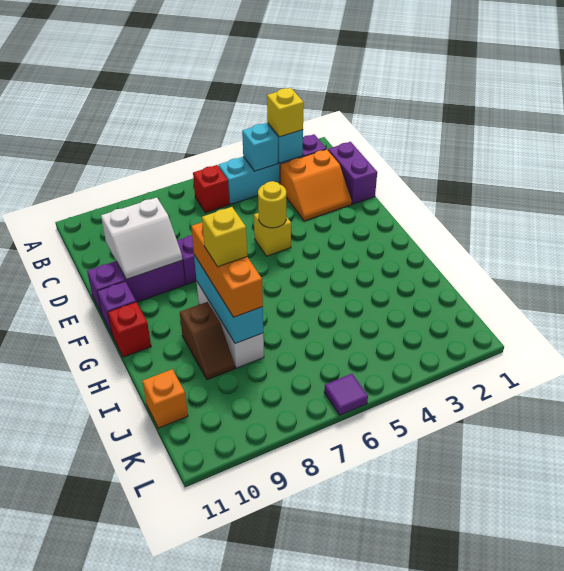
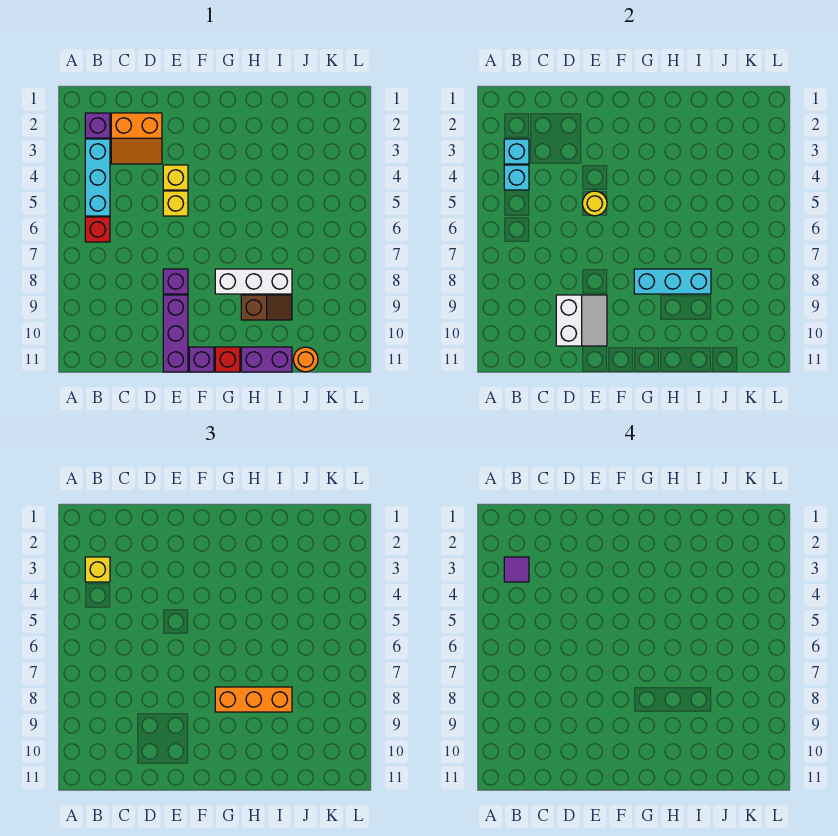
purple brick C1:D1 level 1 -> purple brick H11:I11 level 1
orange slope C2:D3 level 1 top C -> orange slope C2:D3 level 1 top 2
yellow brick H8 level 4 -> yellow brick E4 level 1
orange brick J11 level 1 -> orange round brick J11 level 1
purple tile L6 level 1 -> purple tile B3 level 4

